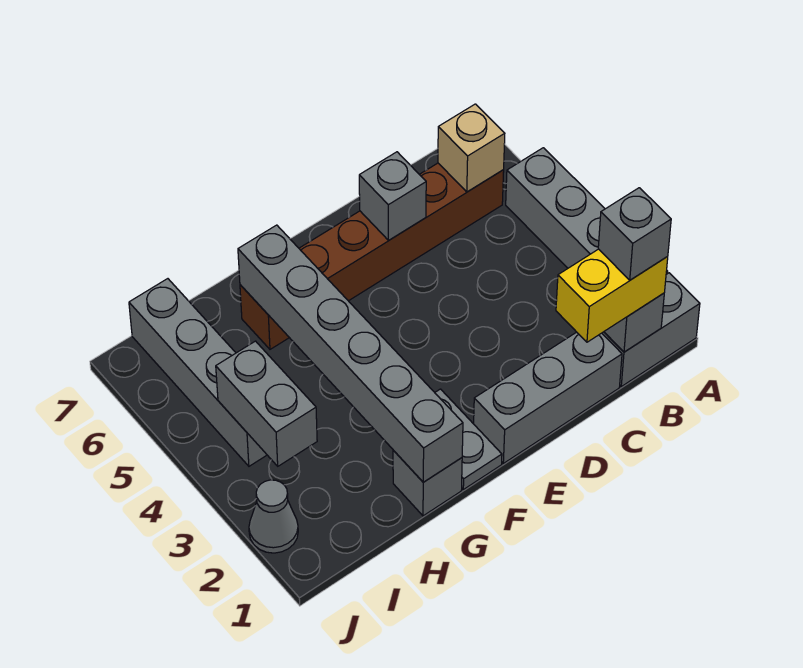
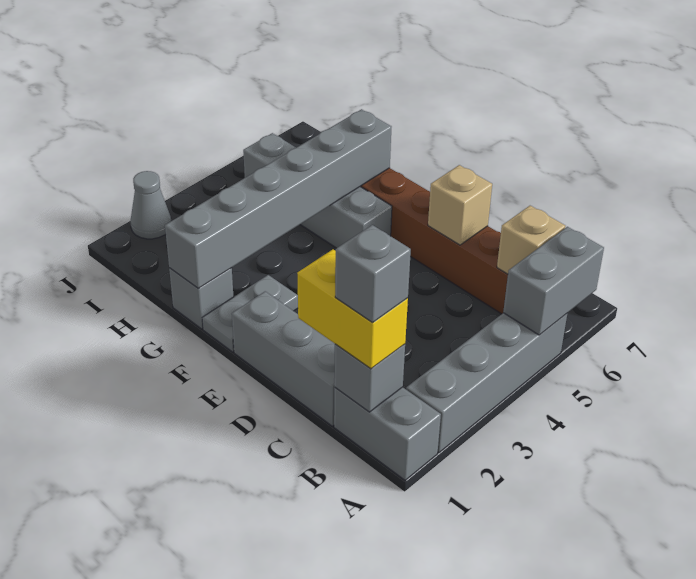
grey brick D6 level 2 -> tan brick D6 level 2
grey brick I3:I4 level 2 -> grey brick A5:A6 level 2
grey brick I4:I7 level 1 -> grey brick F5:I5 level 1

